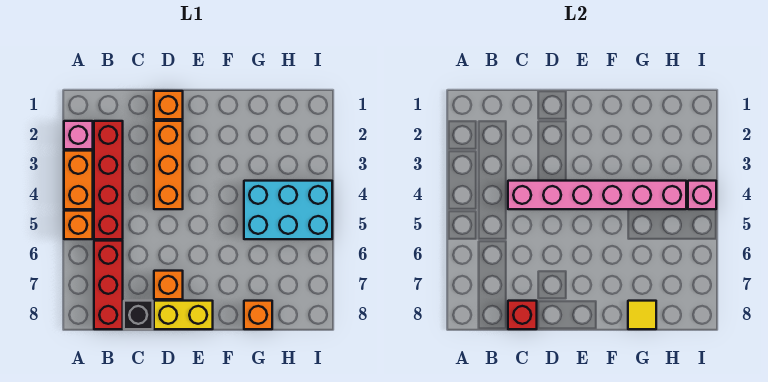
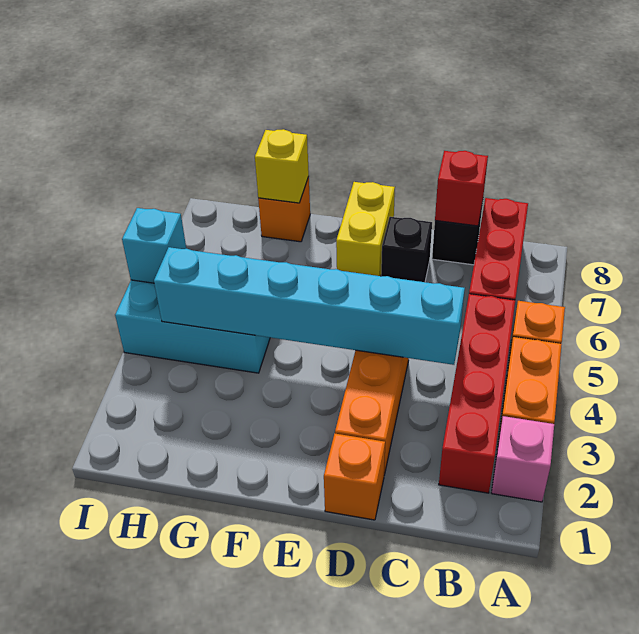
pink brick C4:H4 level 2 -> cyan brick C4:H4 level 2
orange brick D7 level 1 -> black brick D7 level 1
yellow brick D8:E8 level 1 -> yellow brick E7:E8 level 1
yellow tile G8 level 2 -> yellow brick G8 level 2
pink brick I4 level 2 -> none
none -> cyan brick I5 level 2

